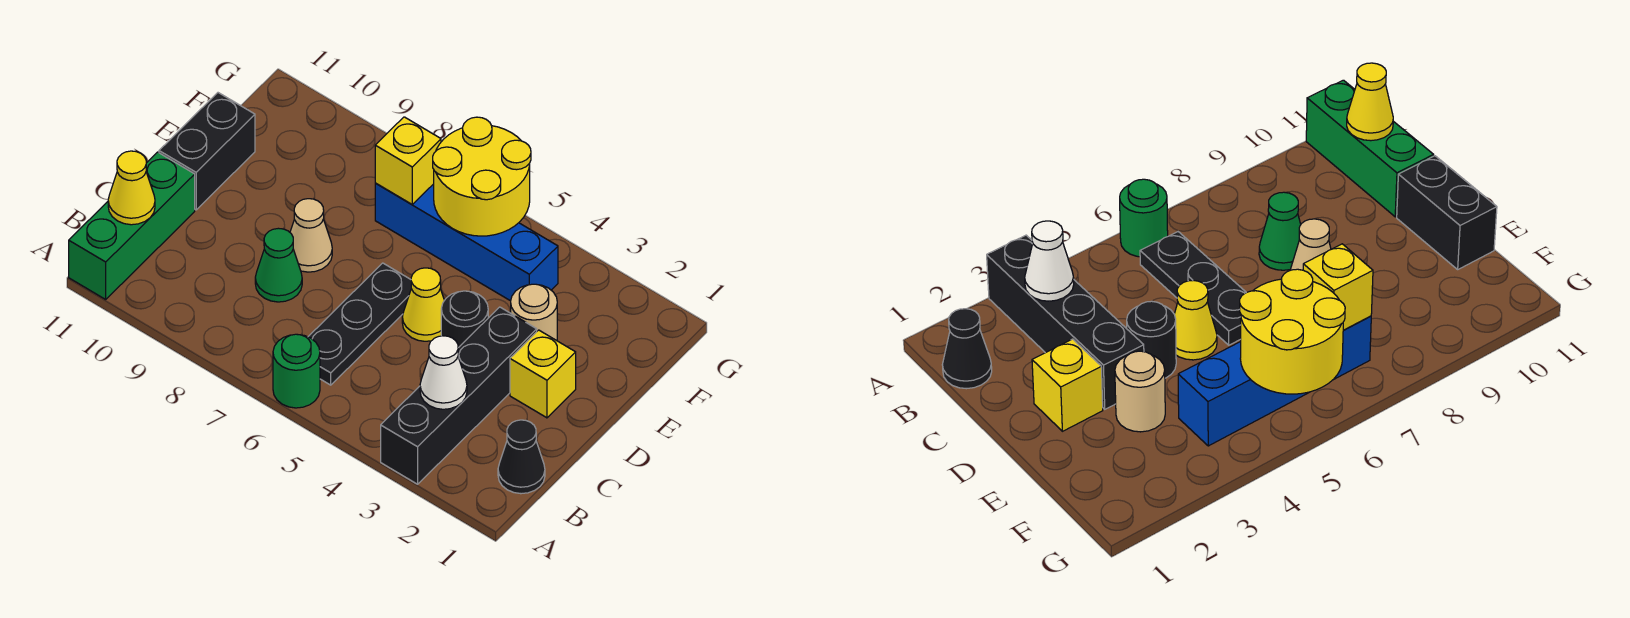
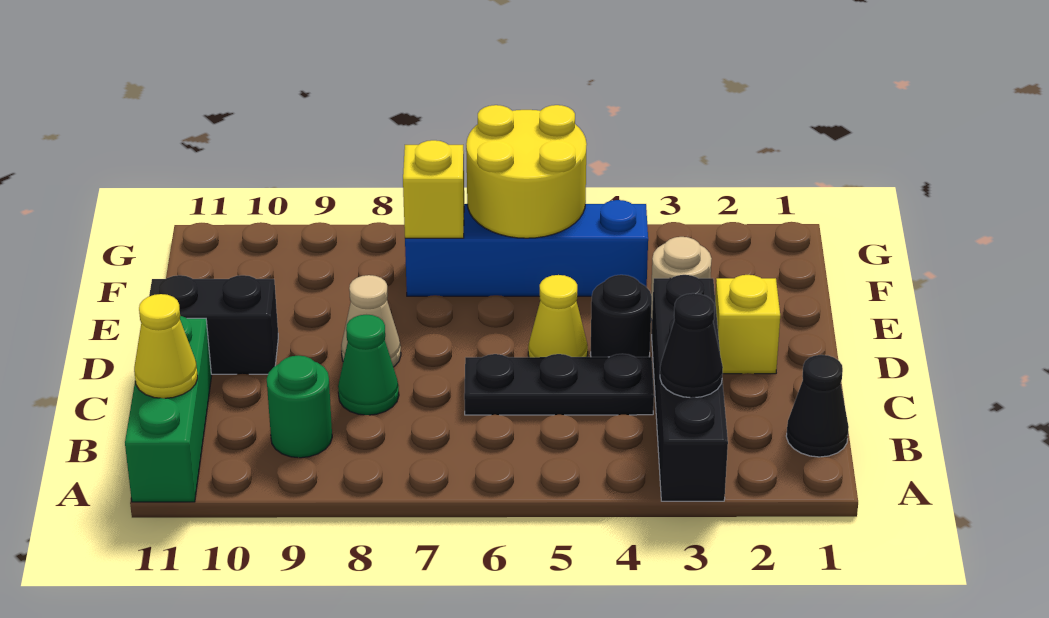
green round brick A6 level 1 -> green round brick B9 level 1
white cone B3 level 2 -> black cone B3 level 2
black plate B6:D6 level 1 -> black plate C4:C6 level 1
black brick D11:E11 level 1 -> black brick D10:D11 level 1

